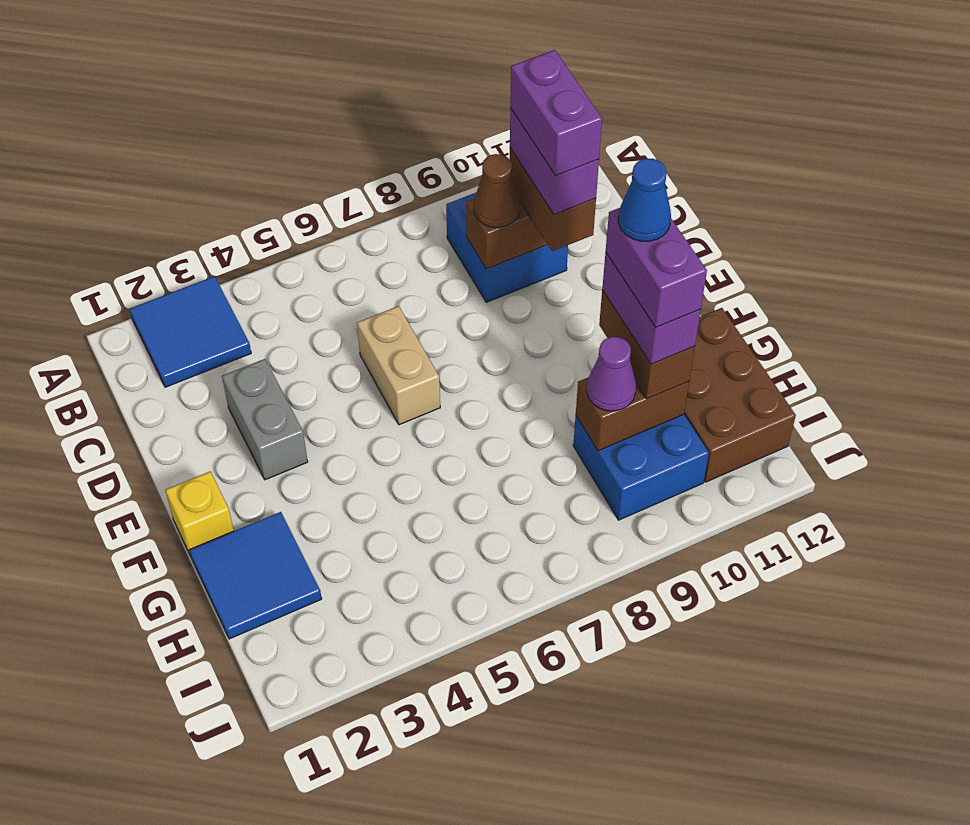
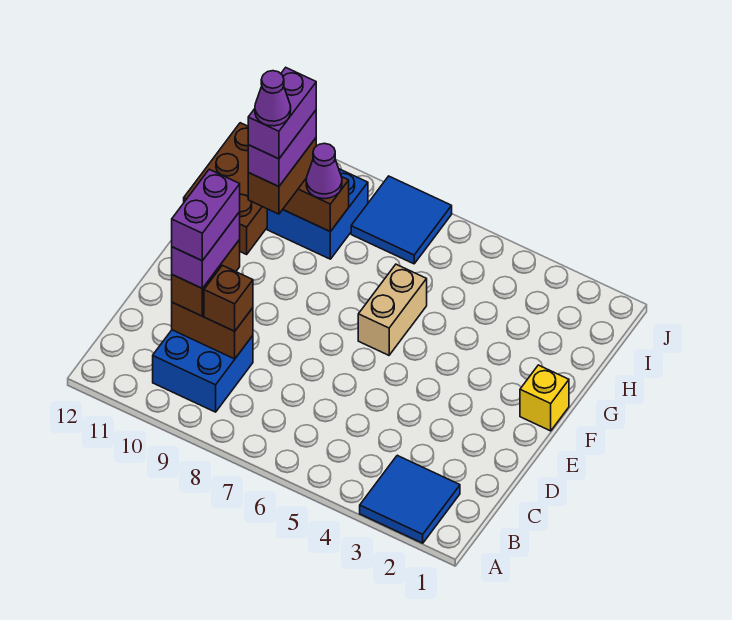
brown cone C9 level 3 -> brown brick C9 level 3
grey brick D3:E3 level 1 -> none
tan brick D6:E6 level 1 -> tan brick F6:G6 level 1
blue tile G1:H2 level 1 -> blue tile I7:J8 level 1
blue cone G10 level 6 -> purple cone G10 level 6

